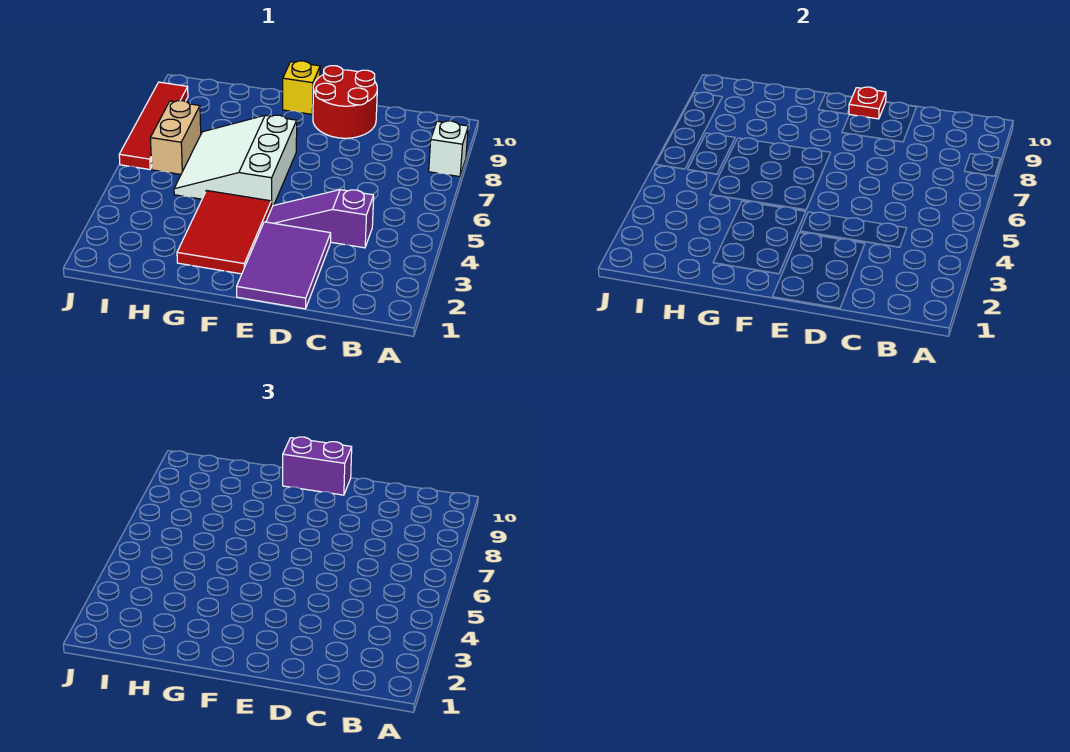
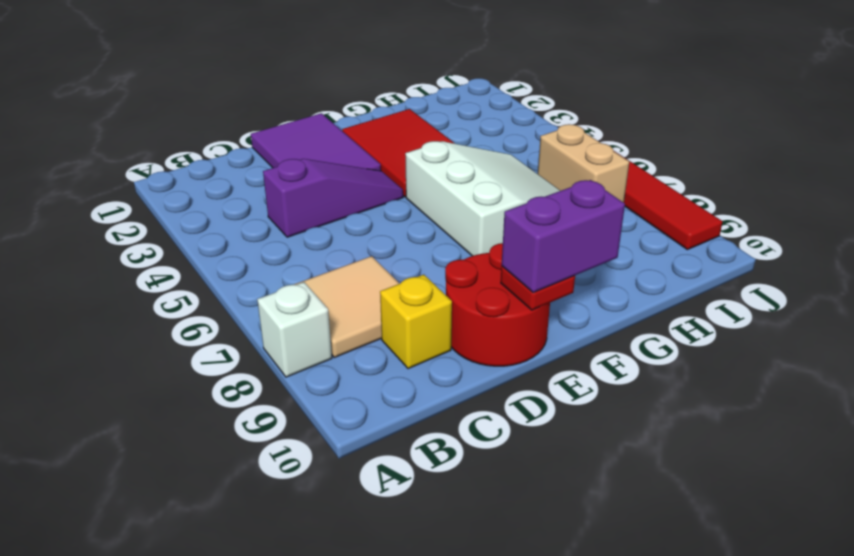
none -> tan tile B7:C8 level 1
yellow brick F10 level 1 -> yellow brick C9 level 1

